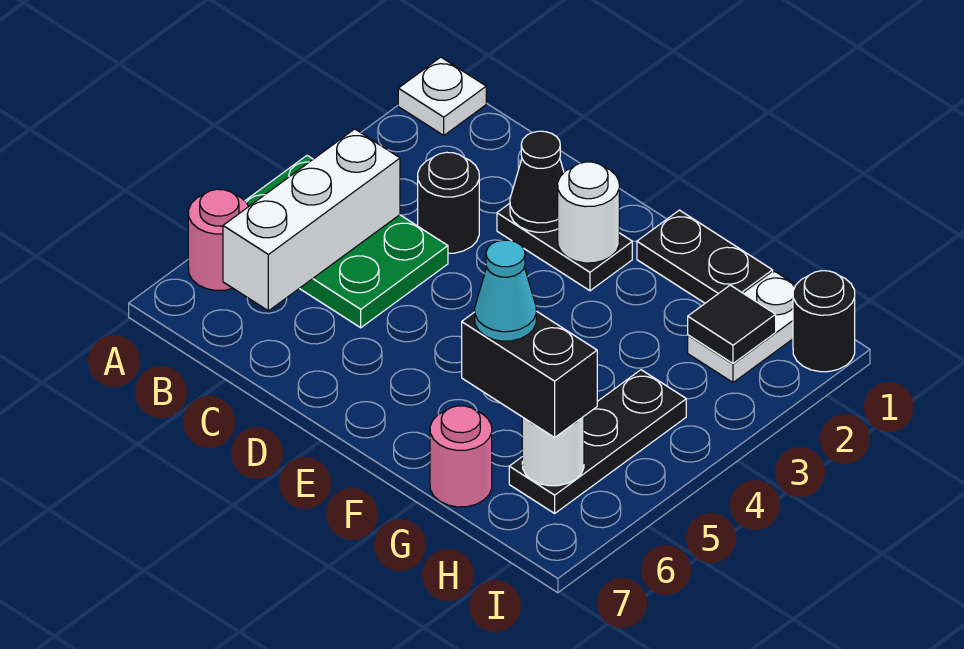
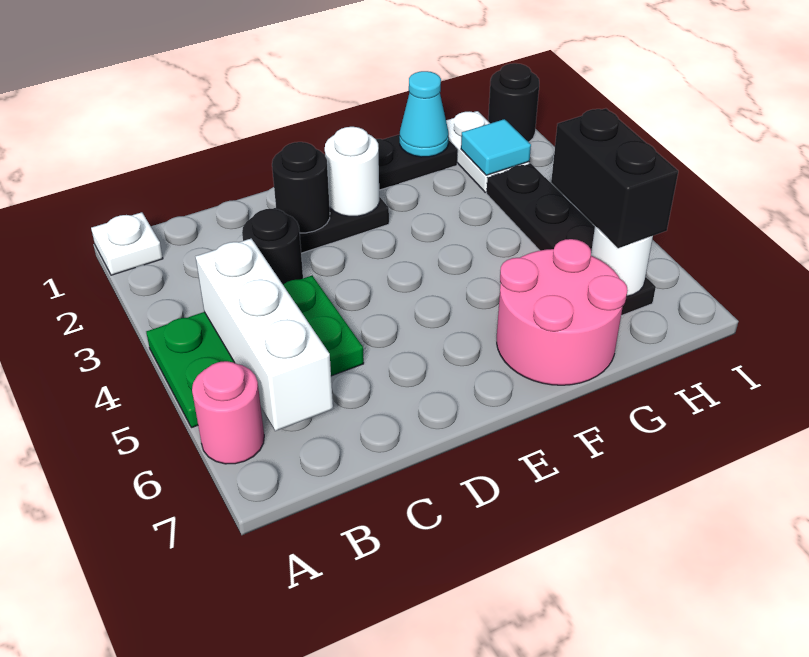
black cone D2 level 2 -> black round brick D2 level 2
black brick G6:H6 level 3 -> black brick H5:H6 level 3
cyan cone G6 level 4 -> cyan cone G1 level 2
pink round brick G7 level 1 -> pink round brick F6:G7 level 1
black tile H2 level 2 -> cyan tile H2 level 2
black plate H4:H6 level 1 -> black plate H3:H6 level 1

